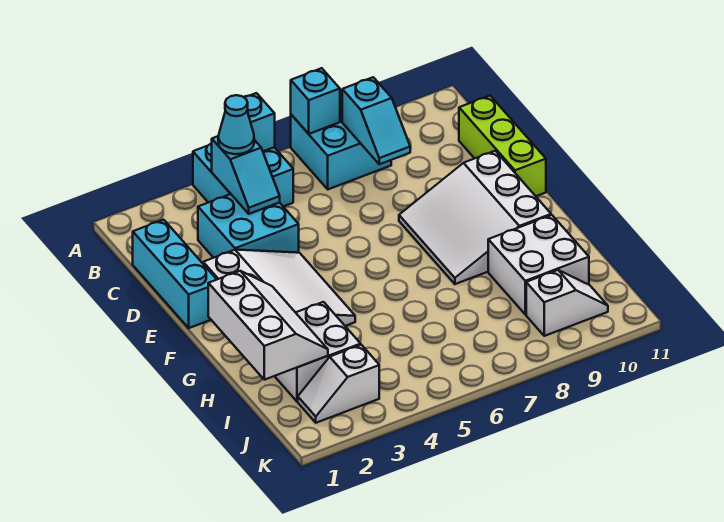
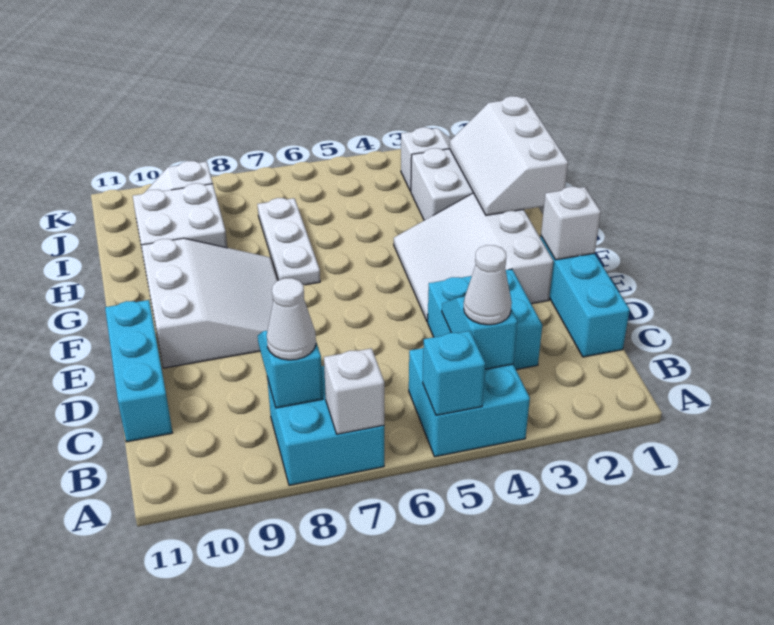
cyan brick A7 level 2 -> white brick A7 level 2
cyan cone B4 level 3 -> white cone B4 level 3
none -> white cone B8 level 3
lime brick C11:E11 level 1 -> cyan brick C11:E11 level 1
none -> white brick E1 level 2
none -> white plate G7:I7 level 1

